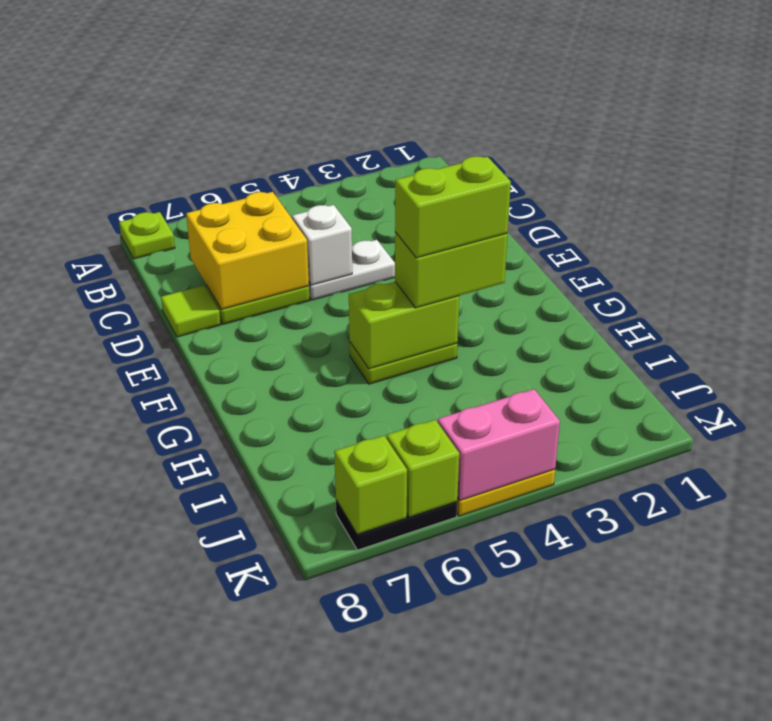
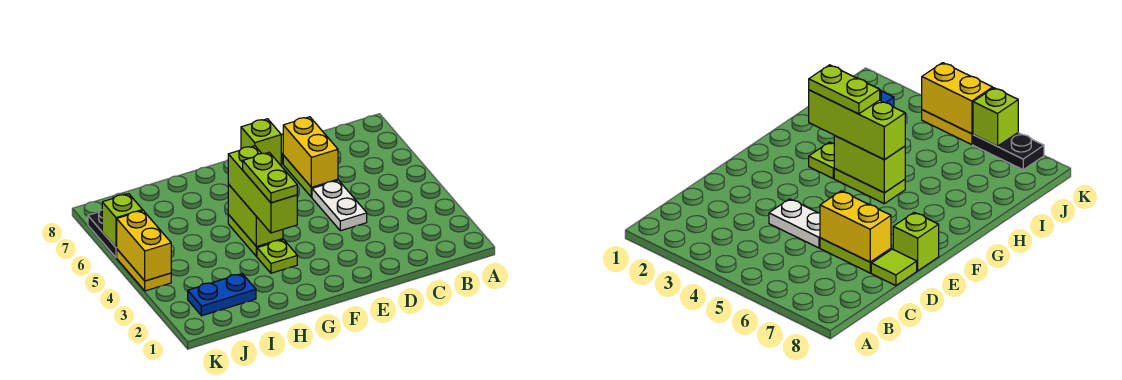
lime plate A8 level 1 -> lime plate G3 level 1
yellow brick C6:D7 level 2 -> yellow brick D6:D7 level 2
white brick D5 level 2 -> none
lime brick G3:G4 level 3 -> lime brick G3:G5 level 3
lime brick G3:G4 level 4 -> lime plate G3:G4 level 4
none -> blue plate I2:J2 level 1
pink brick K4:K5 level 2 -> yellow brick K4:K5 level 2
lime brick K7 level 2 -> lime brick E8 level 1

